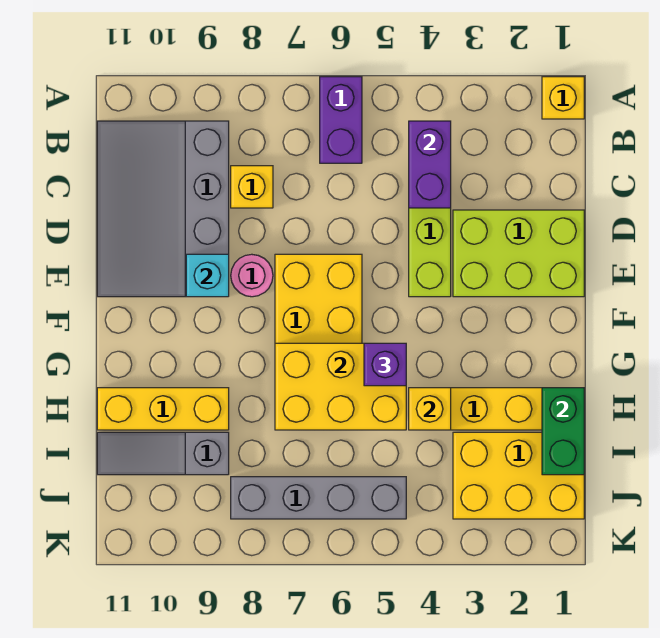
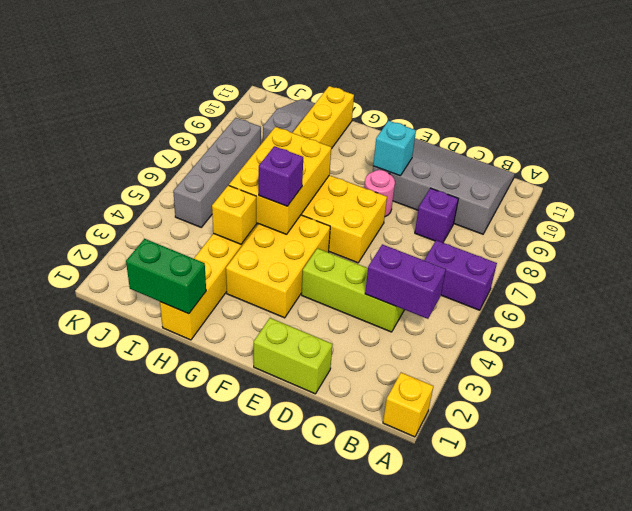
yellow brick C8 level 1 -> purple brick C8 level 1
lime brick D1:E3 level 1 -> lime brick D1:E1 level 1
yellow brick I1:J3 level 1 -> yellow brick F3:G5 level 1

